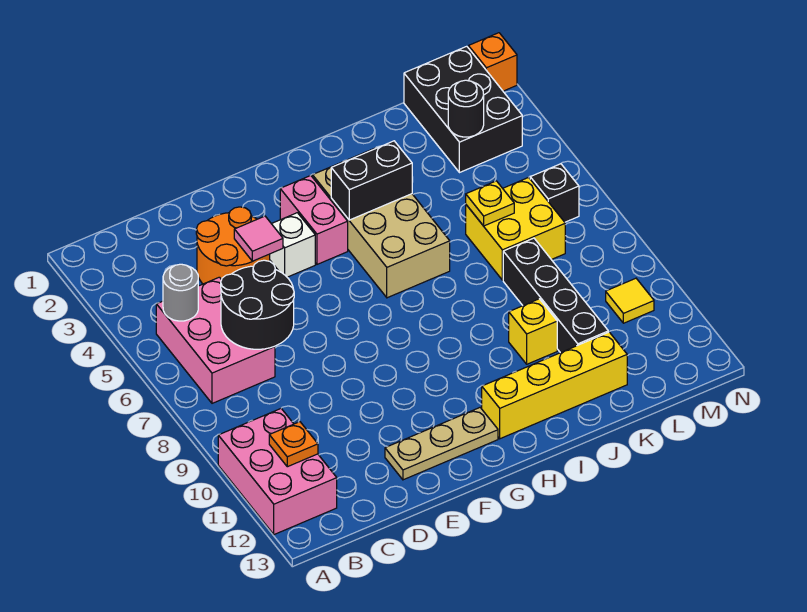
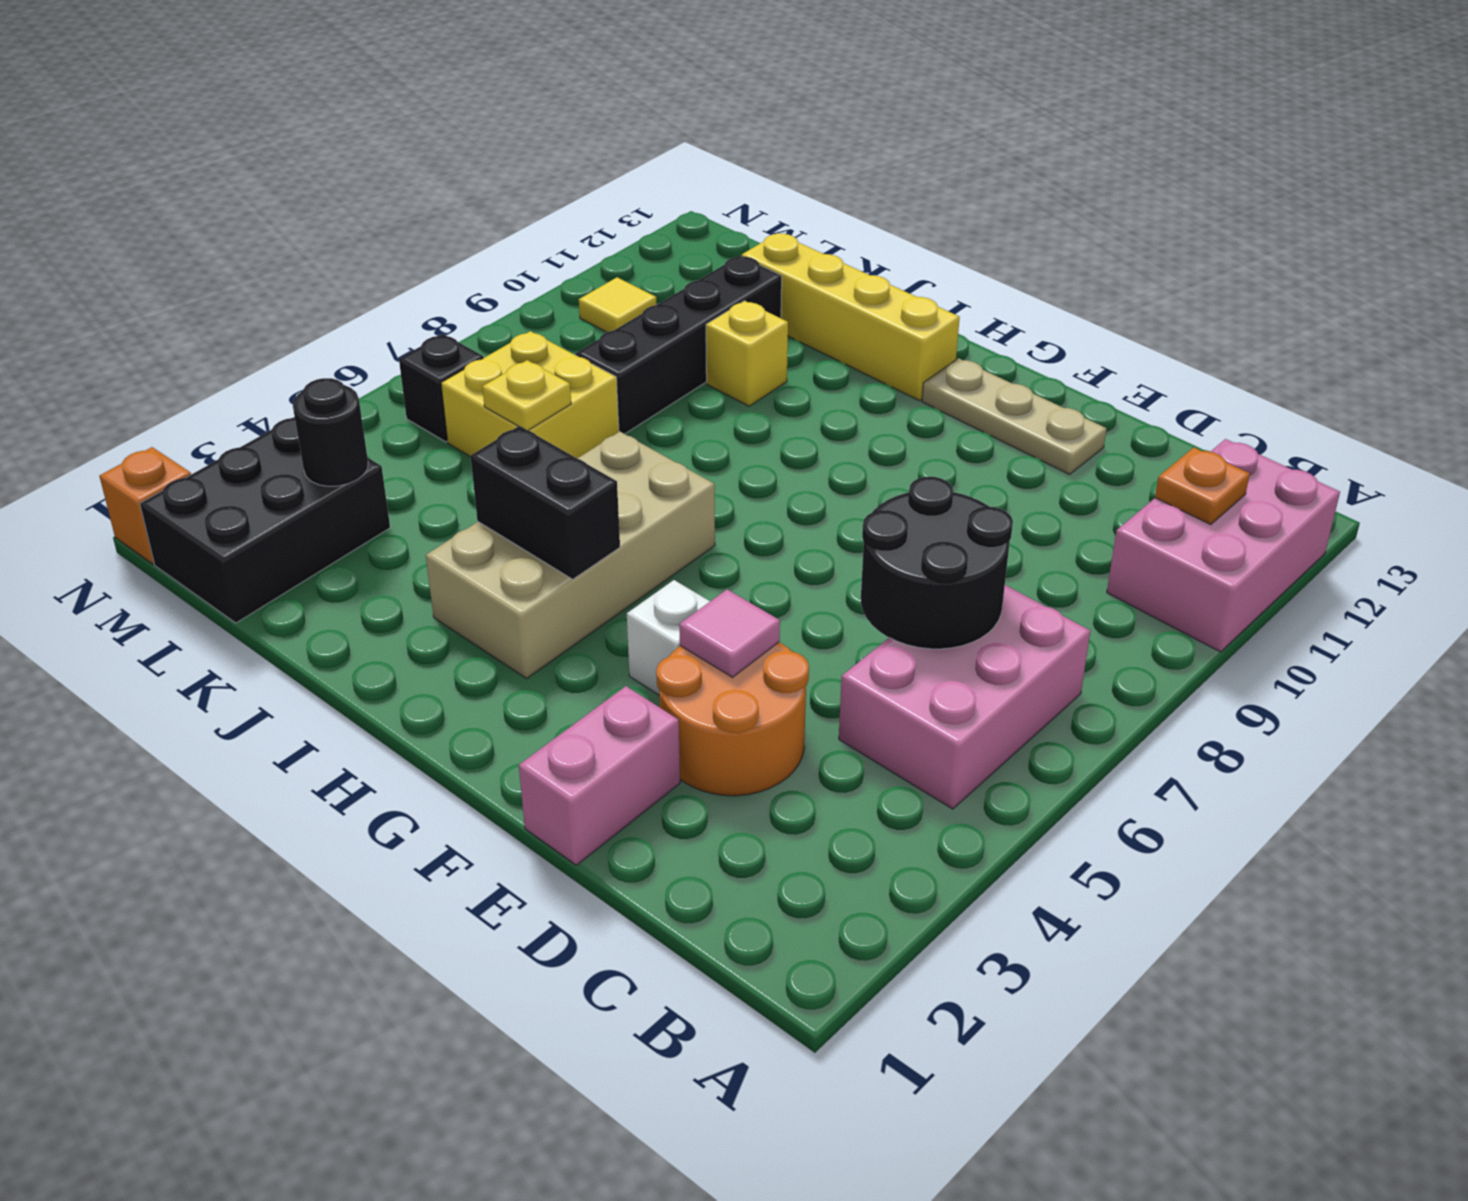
grey round brick B5 level 2 -> none
pink brick G3:G4 level 1 -> pink brick E1:E2 level 1

